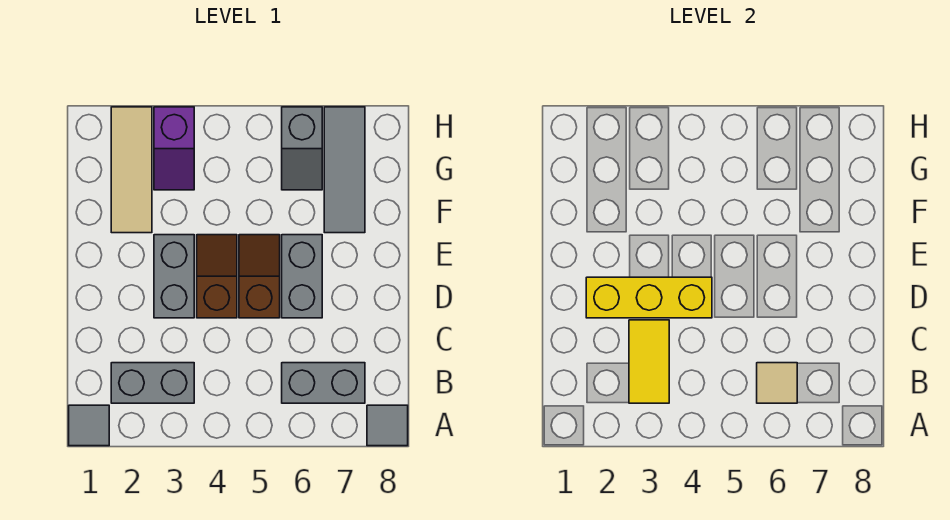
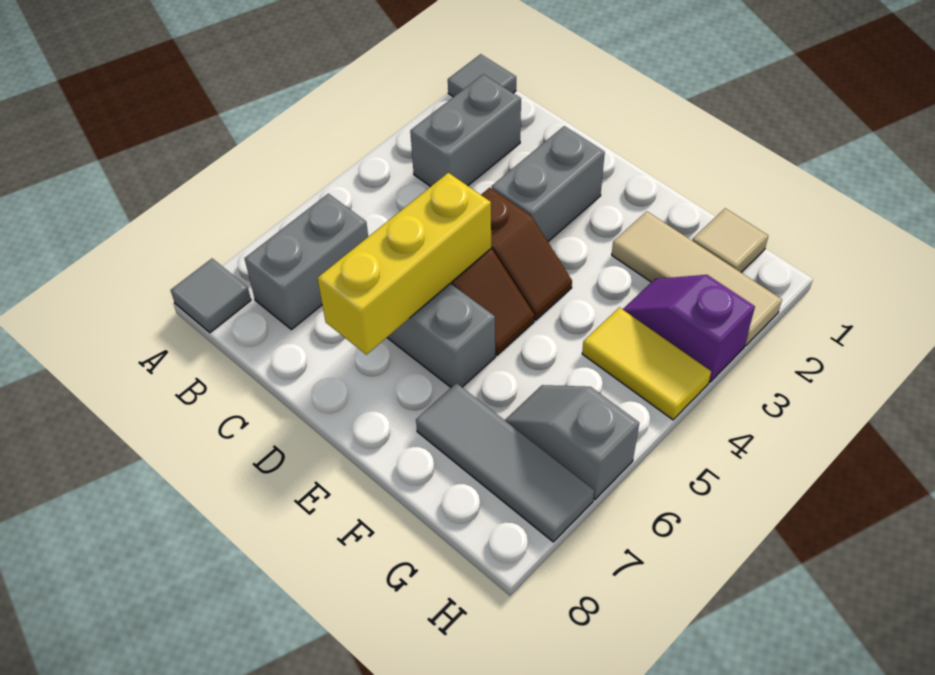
yellow tile B3:C3 level 2 -> yellow tile G4:H4 level 1
tan tile B6 level 2 -> tan tile G1 level 1
yellow brick D2:D4 level 2 -> yellow brick D5:D7 level 2
grey brick D3:E3 level 1 -> grey brick D2:D3 level 1

